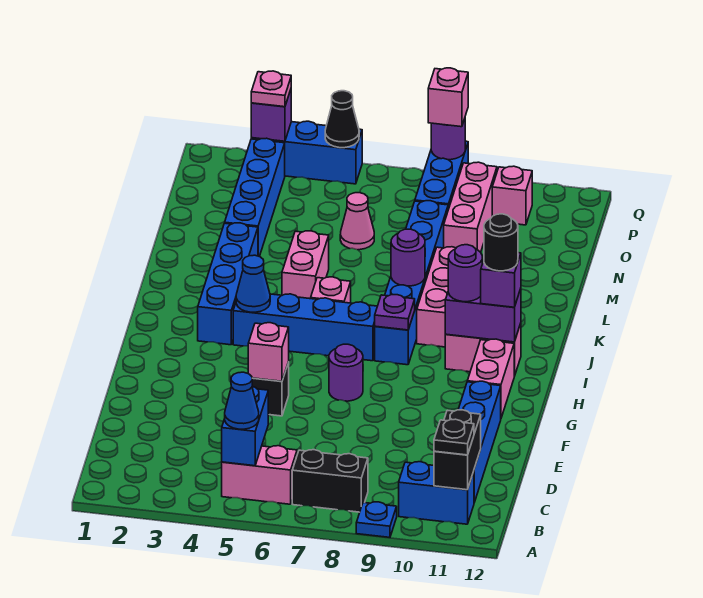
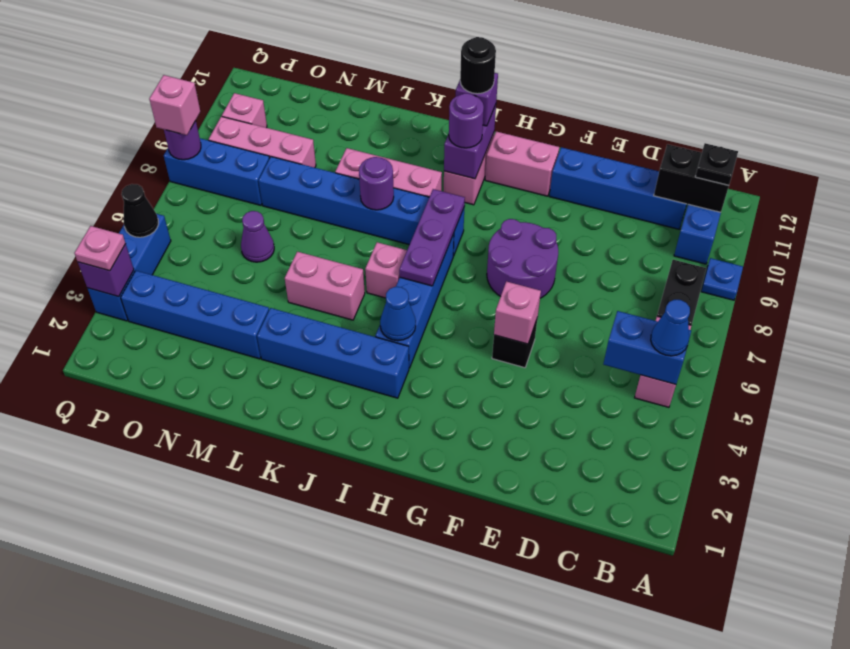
purple round brick G7 level 1 -> purple round brick F7:G8 level 1
purple plate I8 level 2 -> purple plate I6:I8 level 2
pink cone N6 level 1 -> purple cone N6 level 1

